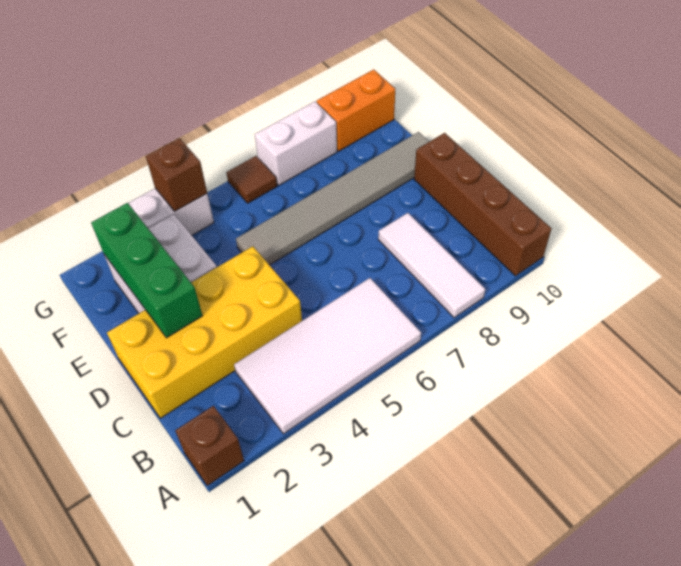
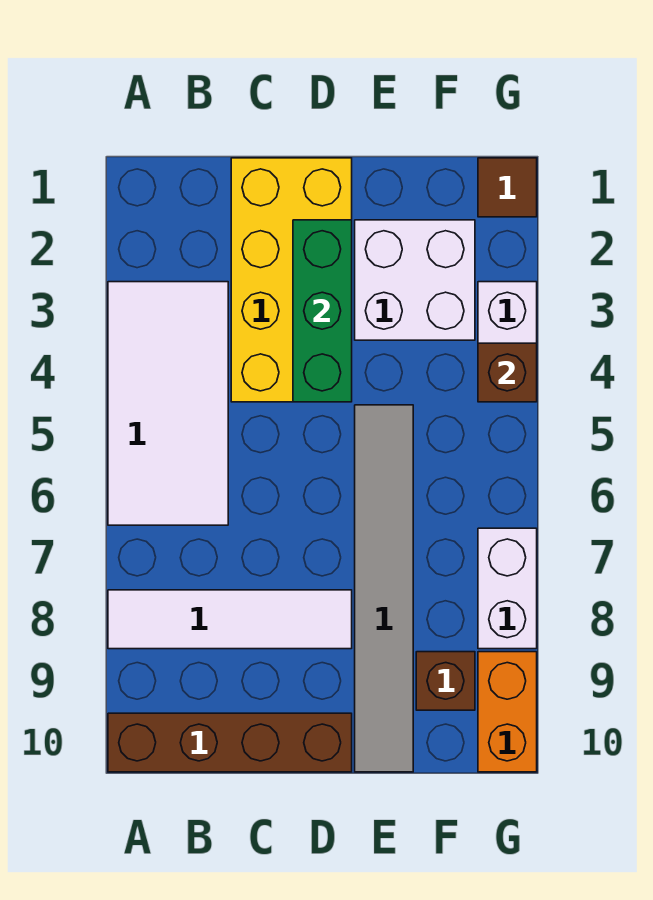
brown brick A1 level 1 -> brown brick F9 level 1
white tile A8:C8 level 1 -> white tile A8:D8 level 1
green brick D2:F2 level 2 -> green brick D2:D4 level 2
brown tile G6 level 1 -> brown tile G1 level 1

